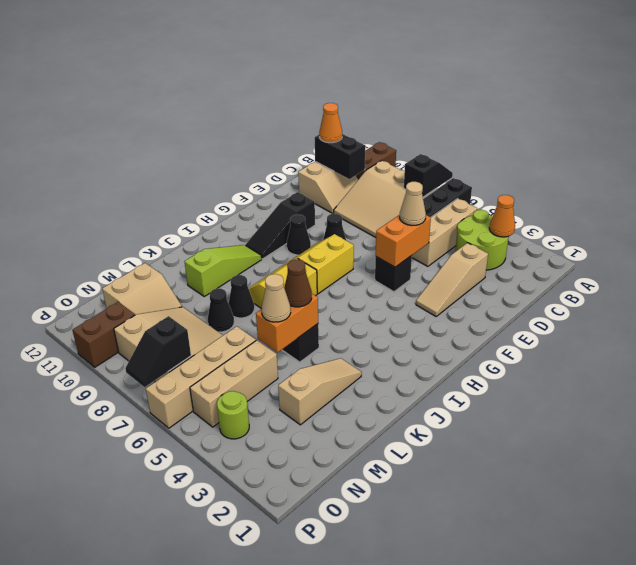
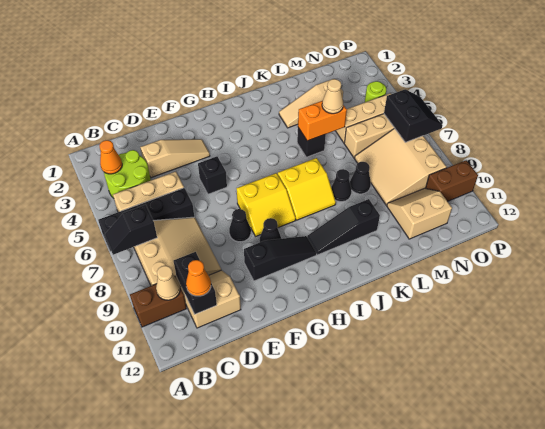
orange brick E5:F5 level 2 -> none
tan cone E5 level 3 -> tan cone B10 level 2
lime slope I10:K10 level 1 top K -> black slope I10:K10 level 1 top K
brown cone K5 level 3 -> none
black slope O7:P7 level 2 top O -> black slope O6:P7 level 2 top O

